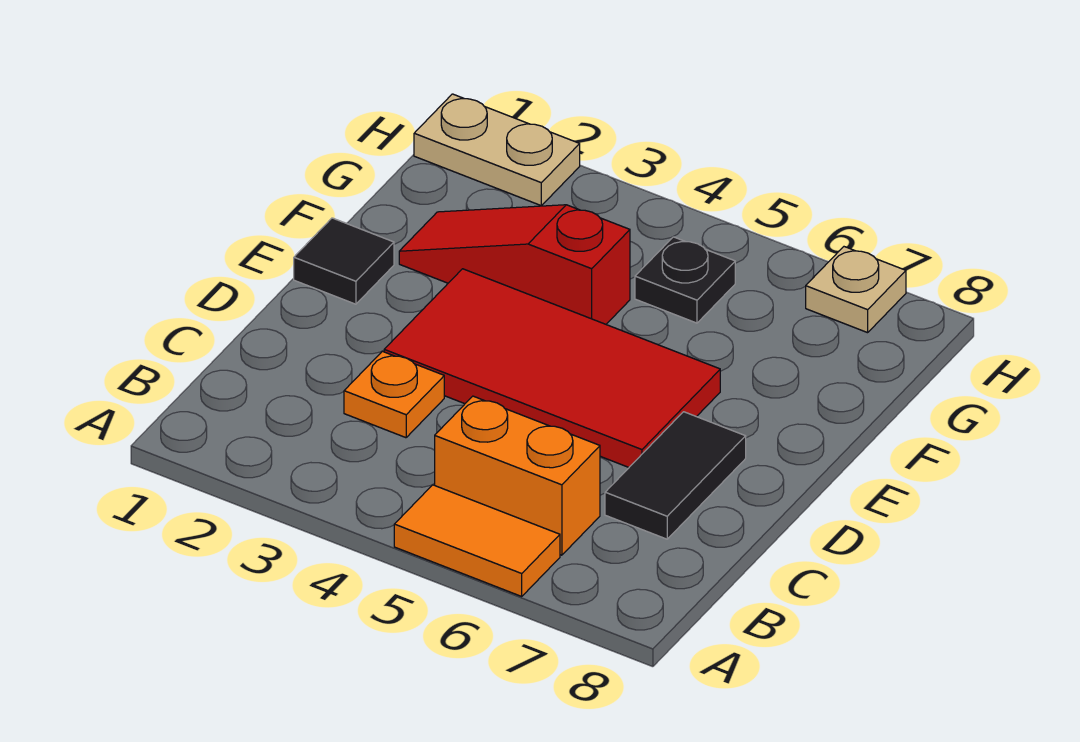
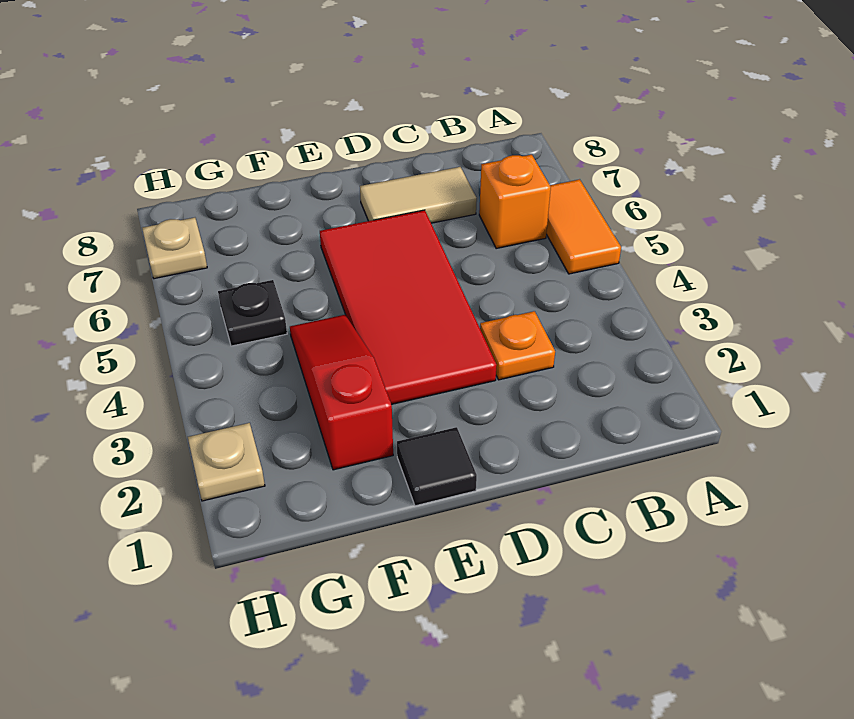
orange brick B5:B6 level 1 -> orange brick B6 level 1
black tile C7:D7 level 1 -> tan tile C7:D7 level 1
red slope F2:F4 level 1 top 4 -> red slope F2:F4 level 1 top 2
tan plate H1:H2 level 1 -> tan plate H2 level 1

